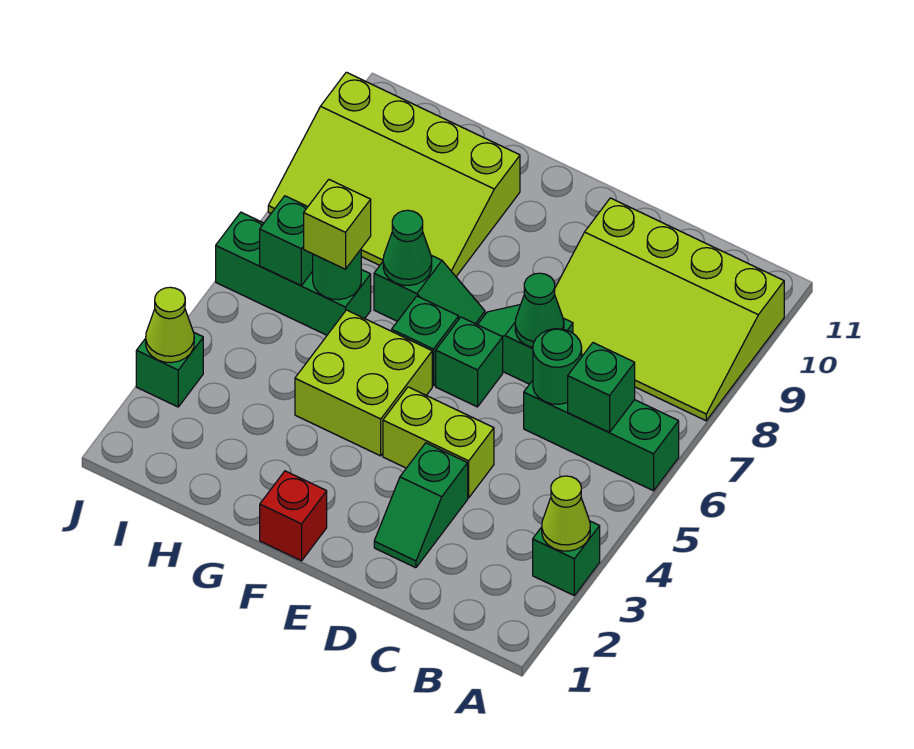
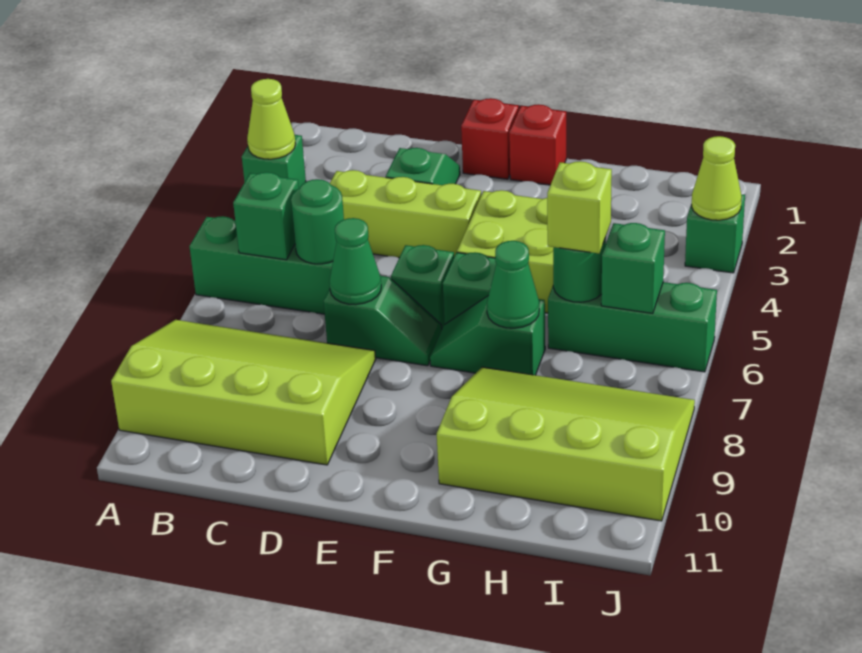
lime brick D4:E4 level 1 -> lime brick C4:E4 level 1
none -> red brick E1 level 1

